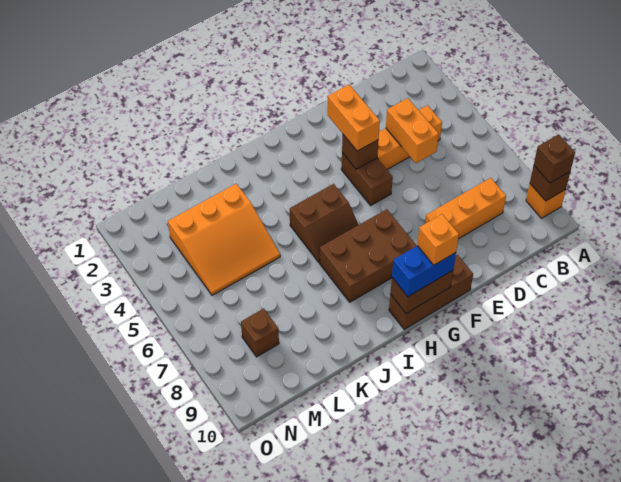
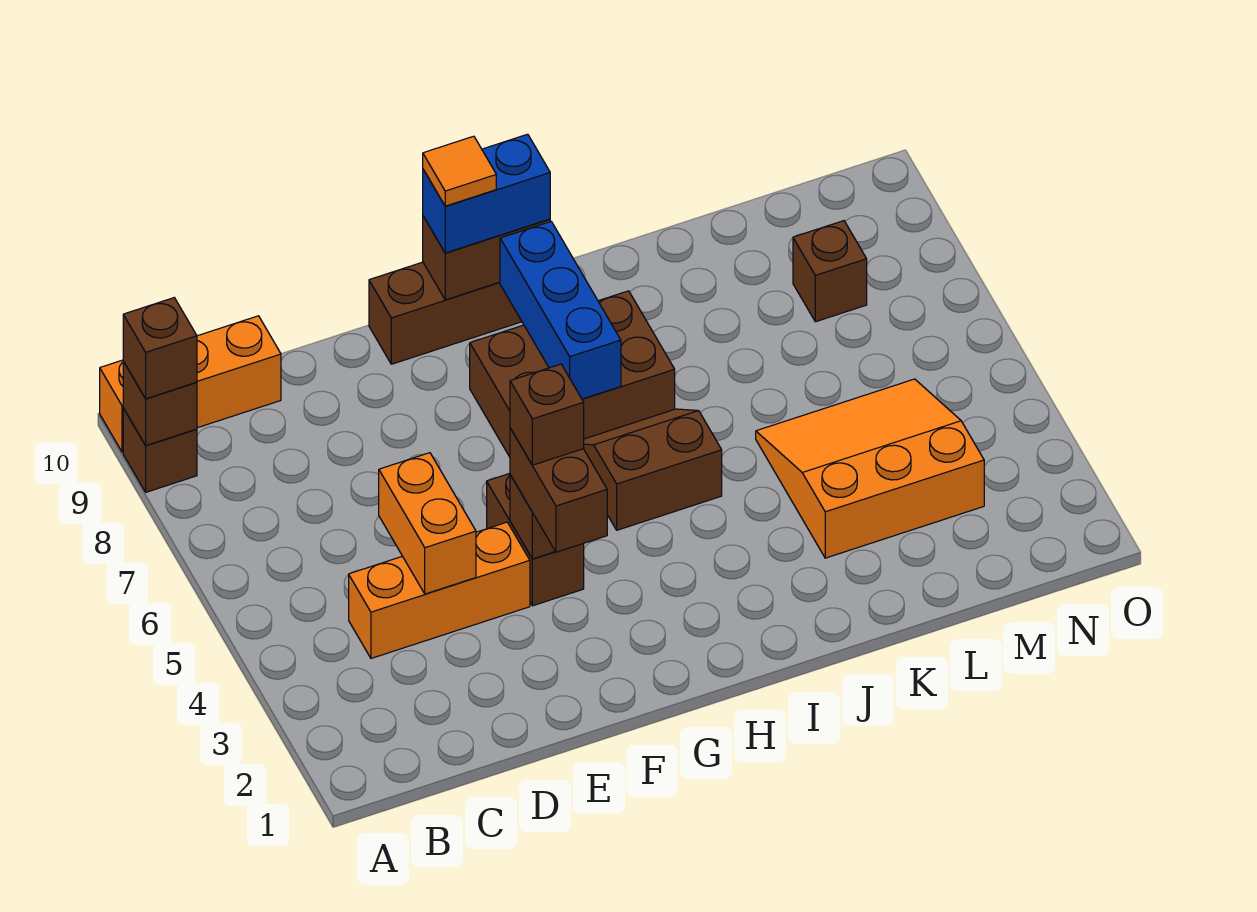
orange brick A9 level 1 -> brown brick A9 level 1
orange brick C8:E8 level 1 -> orange brick A10:C10 level 1
orange brick F3:F4 level 3 -> brown brick F3:F4 level 3
none -> brown brick F4 level 4
orange brick G10 level 4 -> orange tile G10 level 4
none -> blue brick H7:H9 level 2

